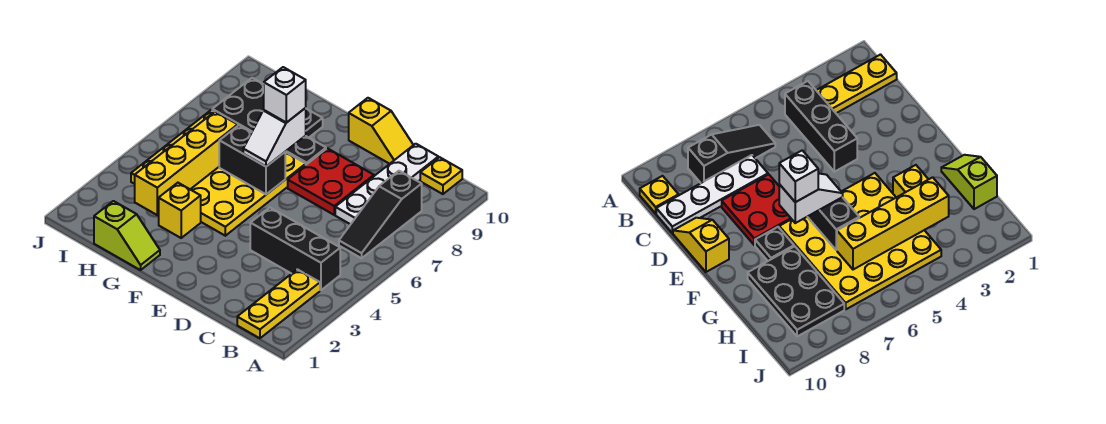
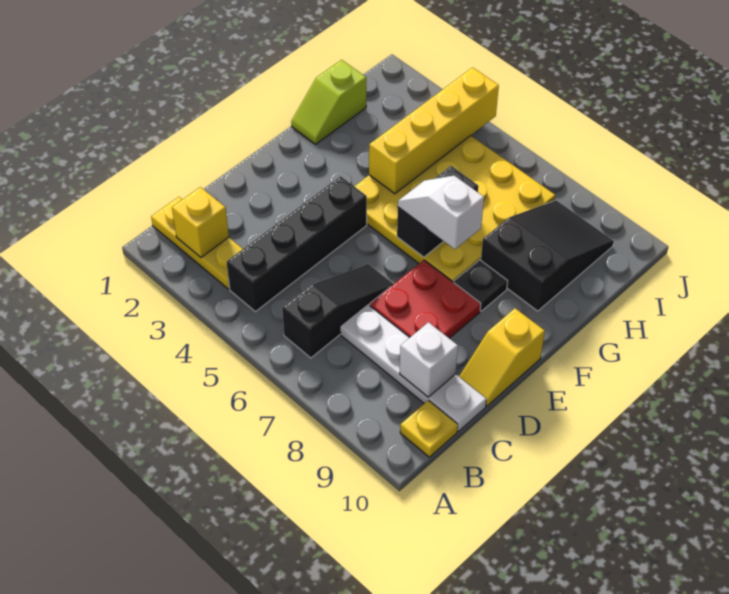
black brick B4:D4 level 1 -> black brick B4:E4 level 1
black slope B6:B8 level 1 top 8 -> black slope B6:D6 level 1 top B
white brick F7 level 4 -> white brick C9 level 2
yellow brick G3 level 1 -> yellow brick B2 level 2
black plate G8:I9 level 1 -> black slope G8:I9 level 1 top G
yellow brick H3:H6 level 2 -> yellow brick G4:J4 level 2

